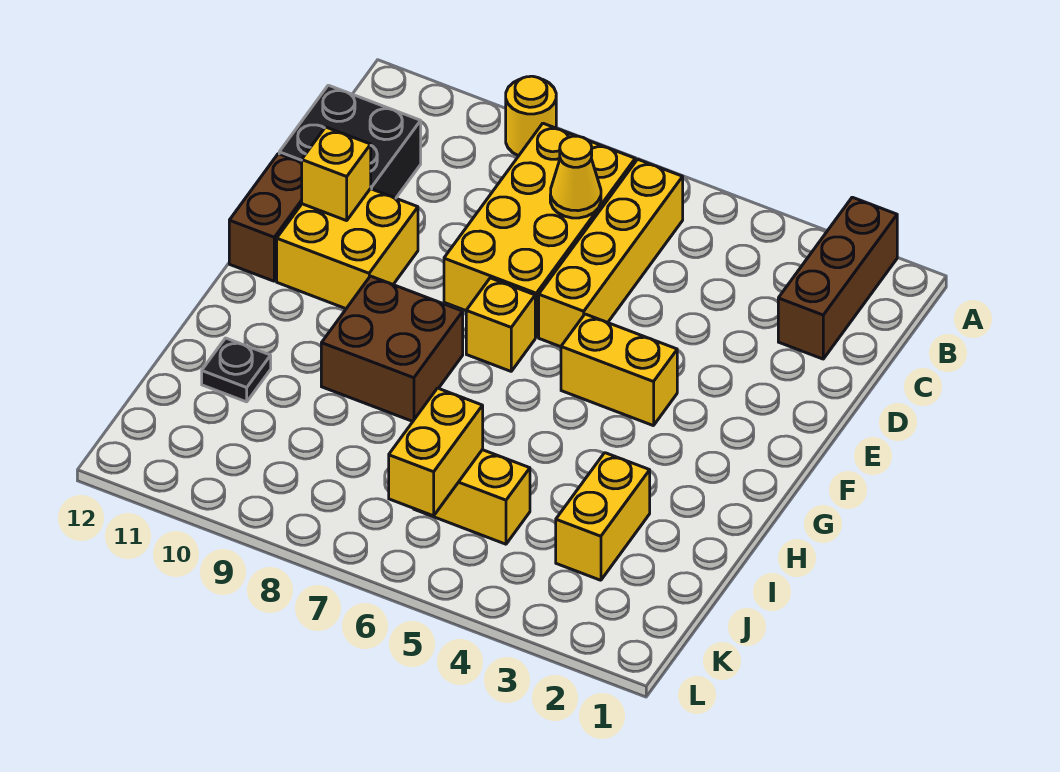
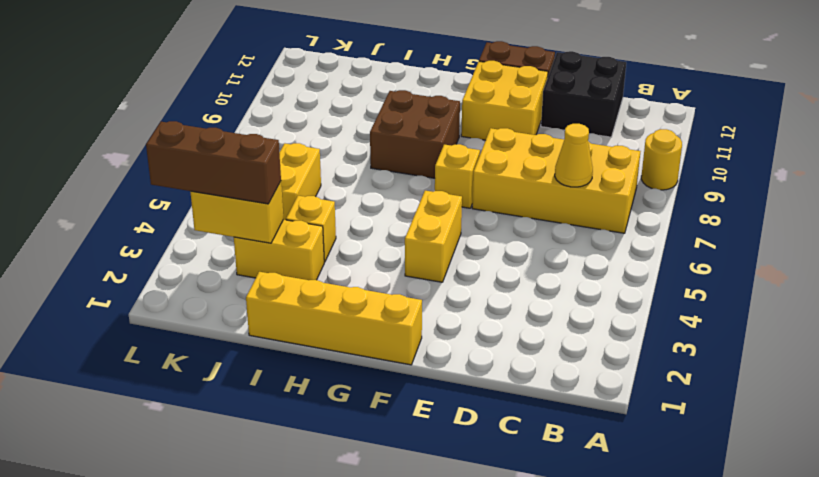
brown brick A2:C2 level 1 -> brown brick J3:L3 level 3
yellow brick B6:E6 level 1 -> yellow brick F1:I1 level 1
yellow brick E11 level 2 -> yellow brick I4 level 1
black plate I11 level 1 -> none
yellow brick J6:K6 level 2 -> yellow brick J3:K3 level 2

